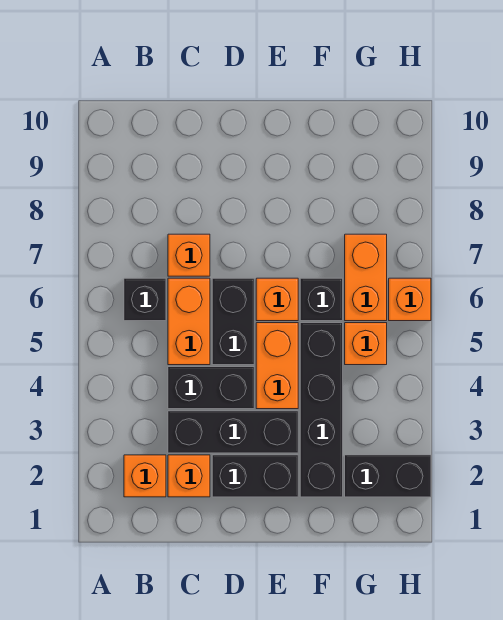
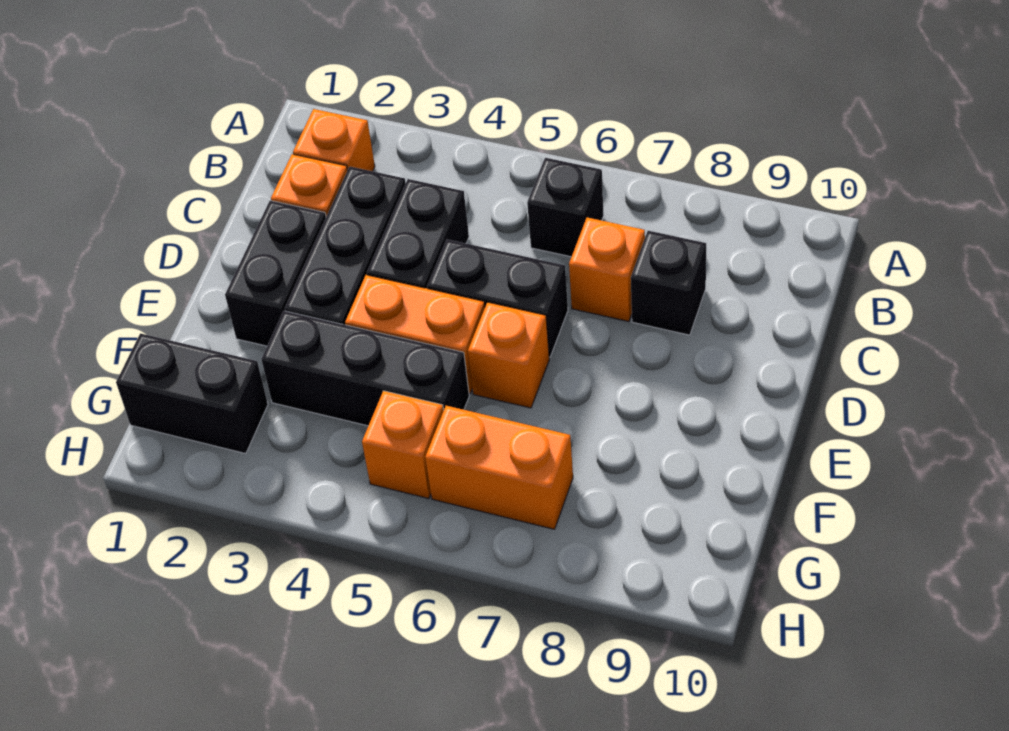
orange brick C5:C6 level 1 -> none
black brick F2:F5 level 1 -> black brick F3:F5 level 1
black brick F6 level 1 -> black brick C8 level 1
black brick G2:H2 level 1 -> black brick G1:G2 level 1
orange brick H6 level 1 -> none

